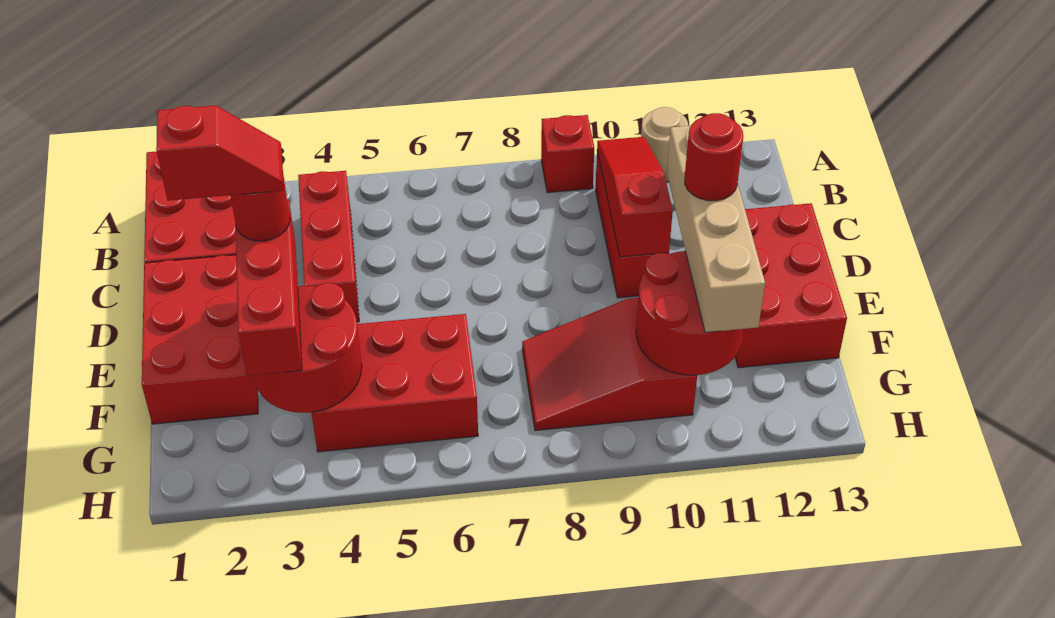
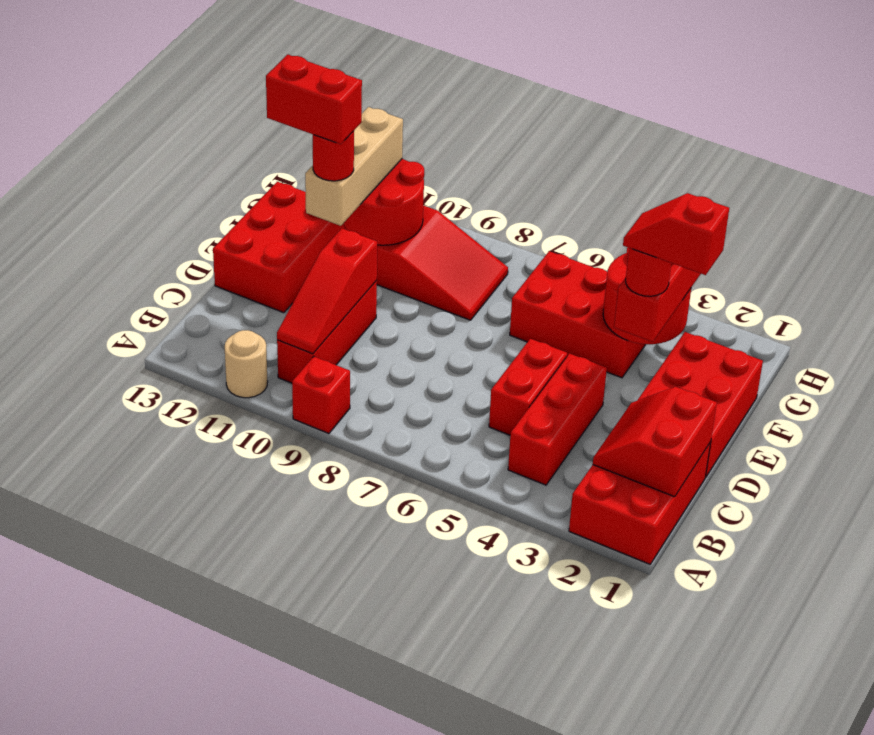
none -> red slope B1:C2 level 2 top 1
none -> red brick C5:D5 level 1
tan brick D11:G11 level 3 -> tan brick E11:G11 level 3
none -> red brick E11:E12 level 5

